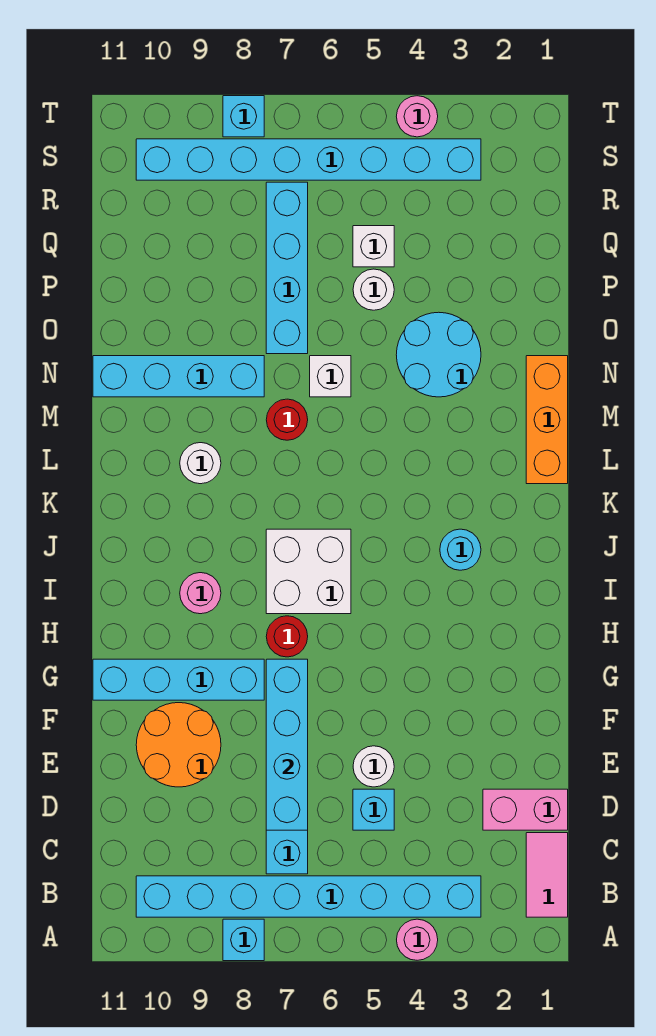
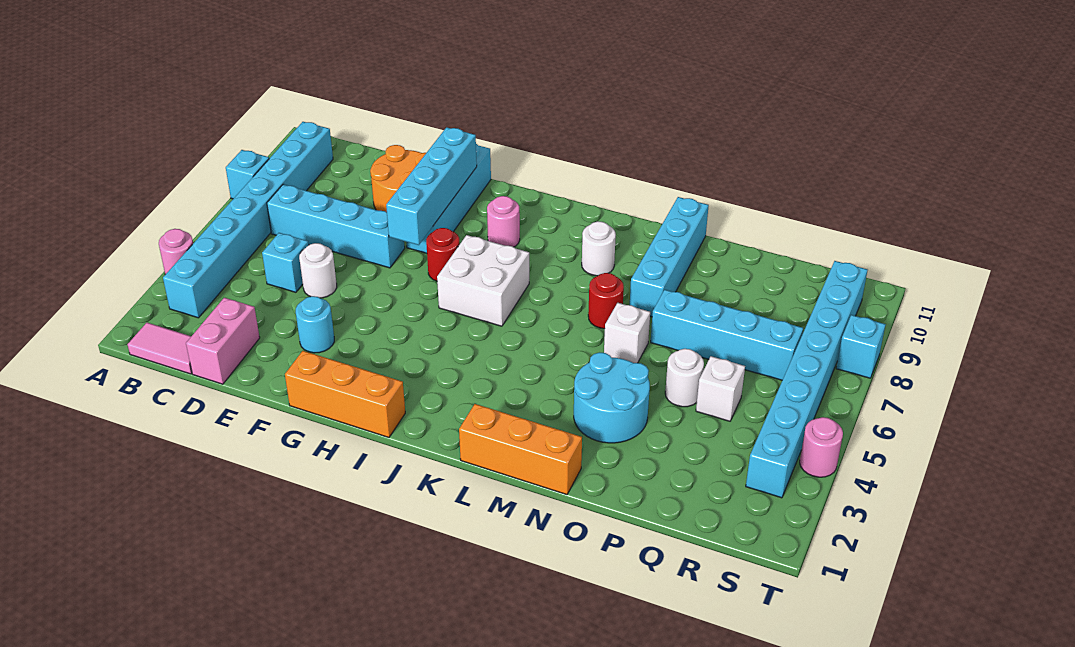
cyan brick D7:G7 level 2 -> cyan brick G7:G10 level 2
none -> orange brick G1:I1 level 1
cyan round brick J3 level 1 -> cyan round brick F3 level 1

